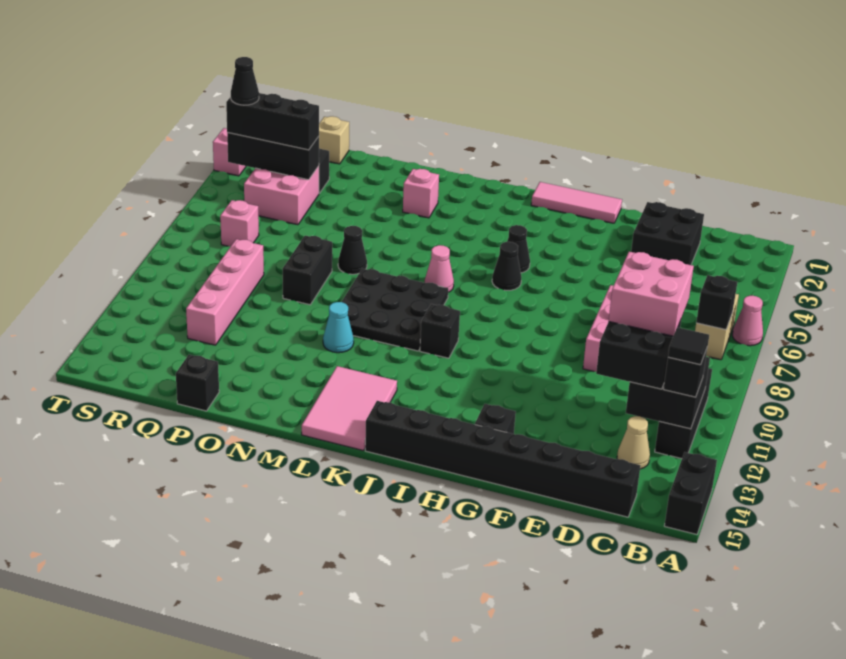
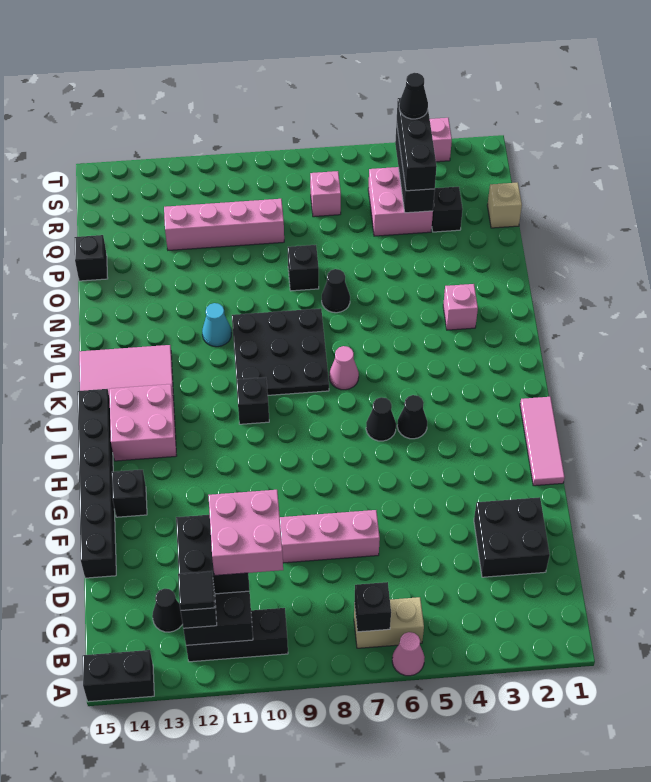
tan cone C13 level 1 -> black cone C13 level 1
black brick C15:J15 level 1 -> black brick E15:J15 level 1
none -> pink brick I13:J14 level 1
black brick O8:O9 level 1 -> black brick O8 level 1

